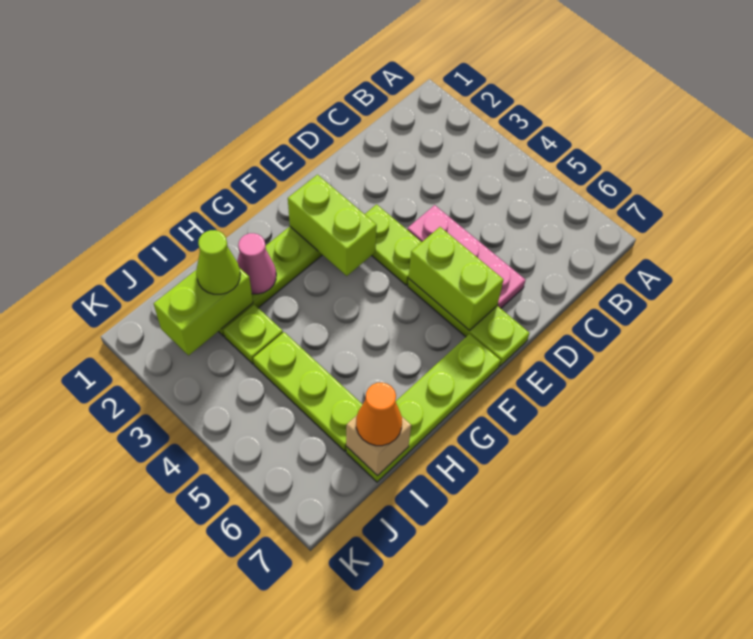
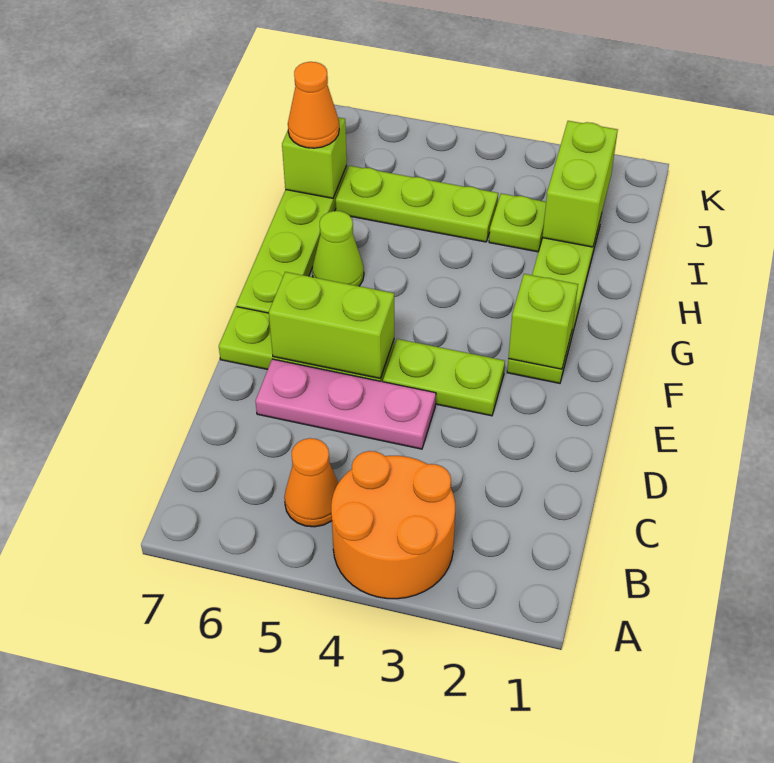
none -> orange round brick A3:B4 level 1
none -> orange cone B5 level 1
lime brick F2:F3 level 2 -> lime brick F2 level 2
pink cone H2 level 2 -> none
lime cone I2 level 3 -> lime cone G6 level 1
tan brick I7 level 2 -> lime brick I7 level 2

